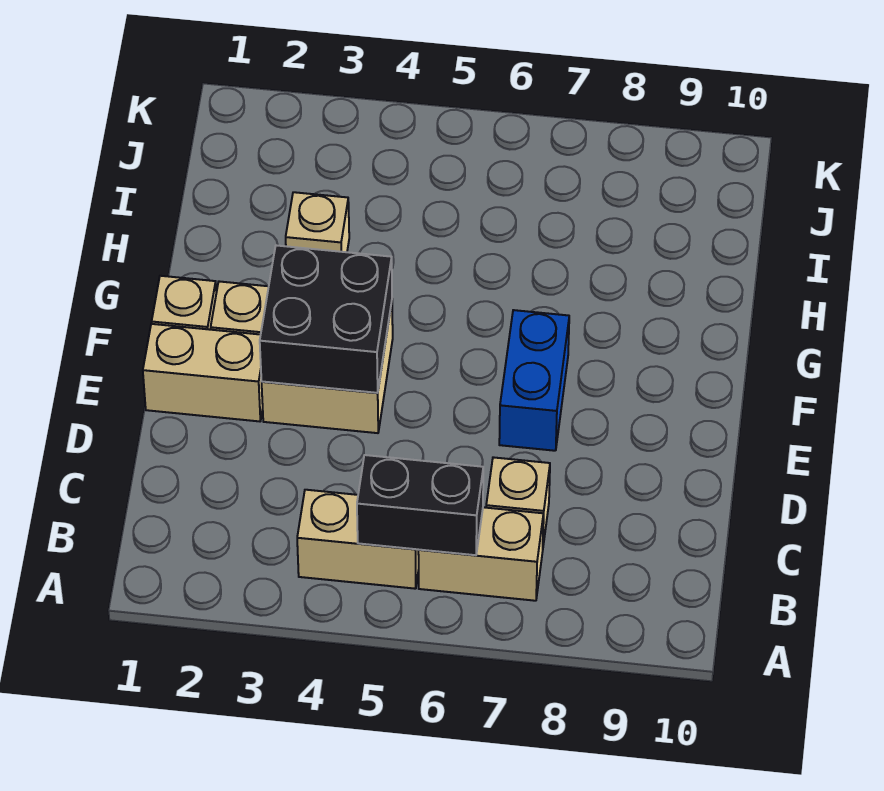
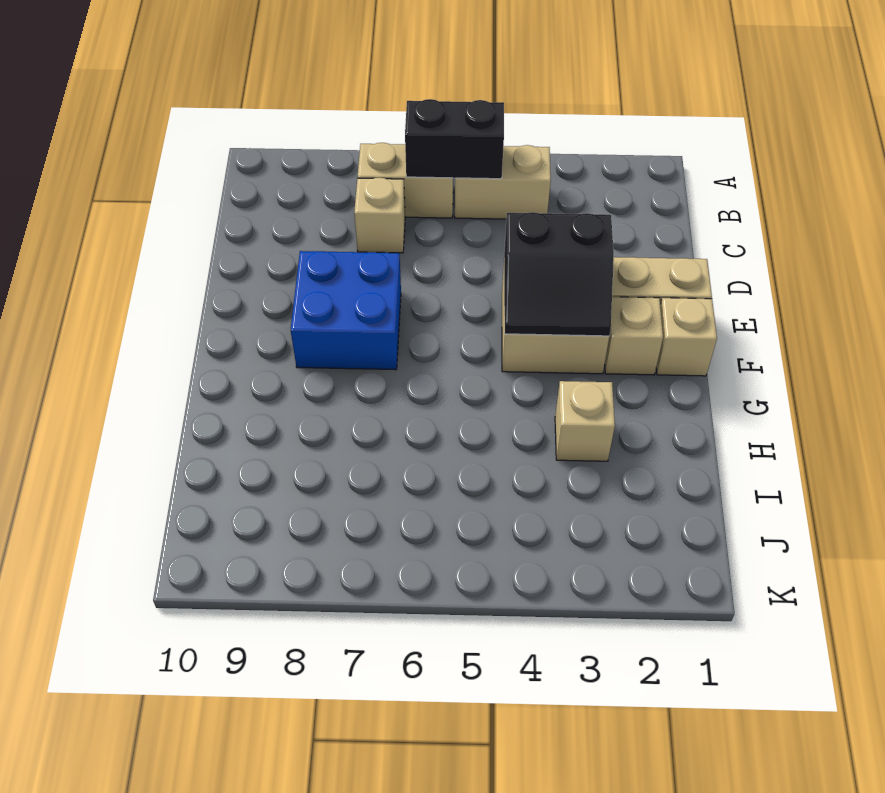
black brick E3:F4 level 2 -> black slope E3:F4 level 2 top E
blue brick E7:F7 level 1 -> blue brick E7:F8 level 1

